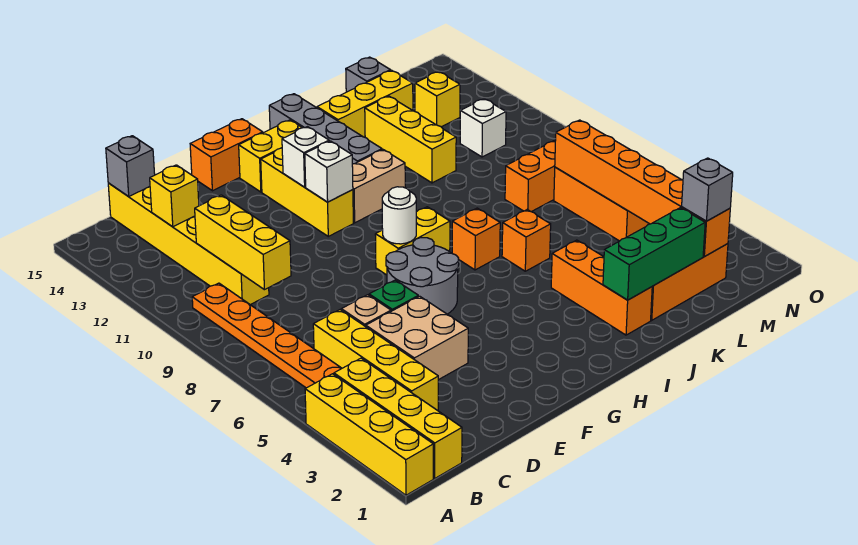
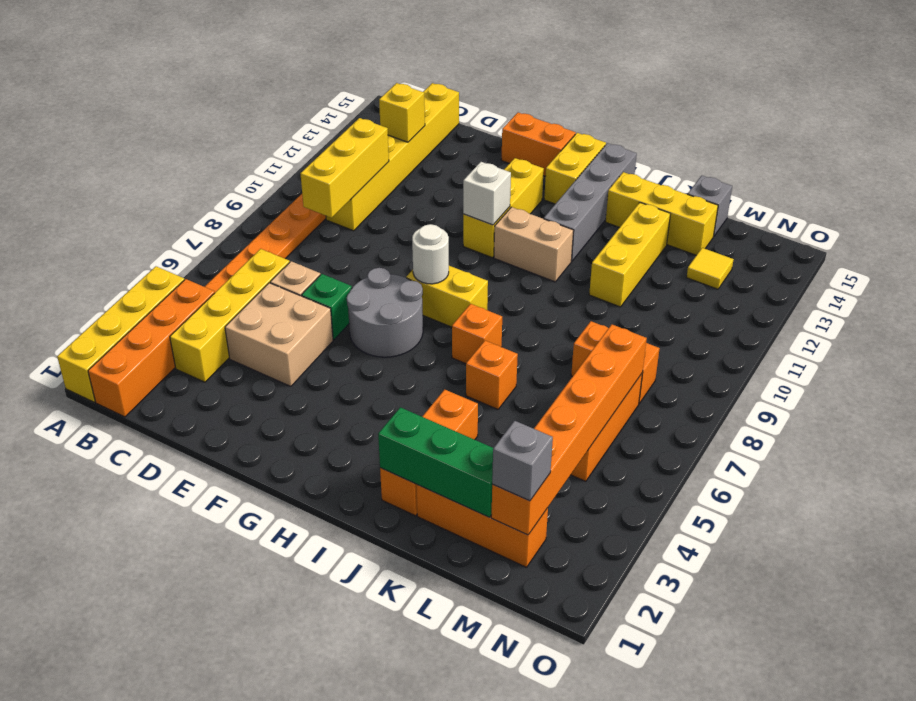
yellow brick B1:B4 level 1 -> orange brick B1:B4 level 1
grey brick C15 level 2 -> none
white brick G12 level 2 -> none
yellow brick G14:H14 level 1 -> yellow brick H14:H15 level 1
white brick M11 level 1 -> none
yellow brick M13 level 1 -> yellow tile M13 level 1

